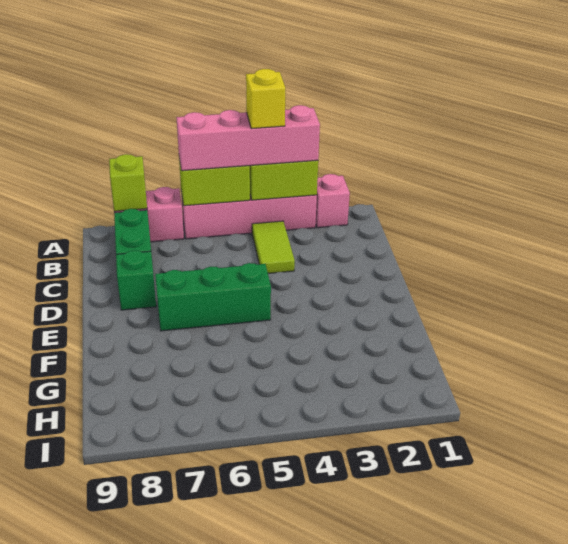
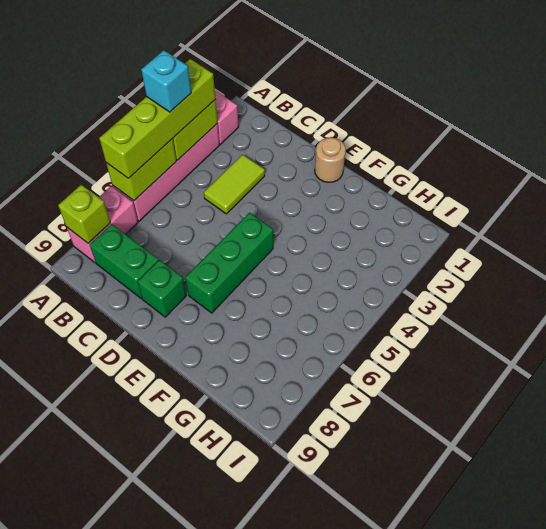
pink brick A3:A6 level 3 -> lime brick A3:A6 level 3
yellow brick A4 level 4 -> cyan brick A4 level 4
lime tile B4:C4 level 1 -> lime tile C3:C4 level 1
none -> tan round brick E1 level 1

